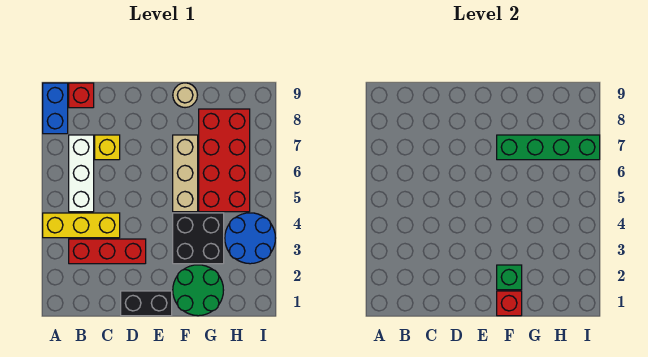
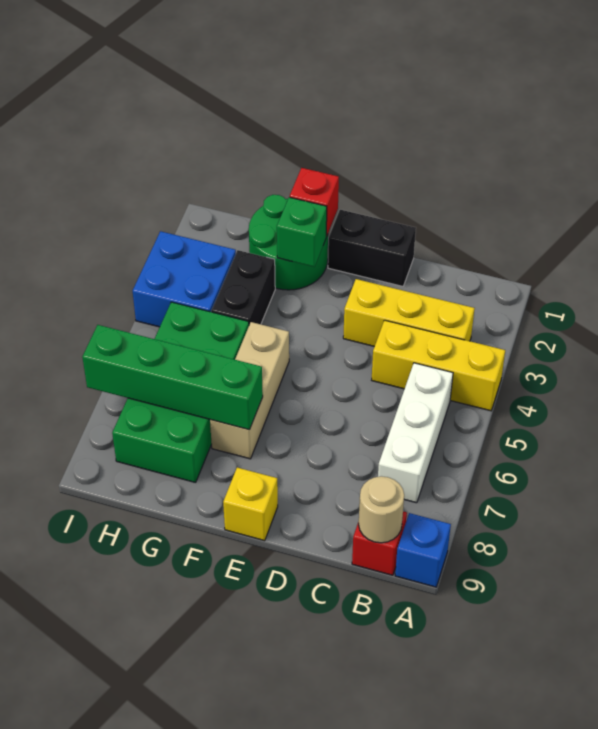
blue brick A8:A9 level 1 -> blue brick A9 level 1
red brick B3:D3 level 1 -> yellow brick B3:D3 level 1
yellow brick C7 level 1 -> yellow brick E9 level 1
black brick F3:G4 level 1 -> black brick G3:G4 level 1
tan round brick F9 level 1 -> tan round brick B9 level 2
red brick G5:H8 level 1 -> green brick G5:H8 level 1
blue round brick H3:I4 level 1 -> blue brick H3:I4 level 1

